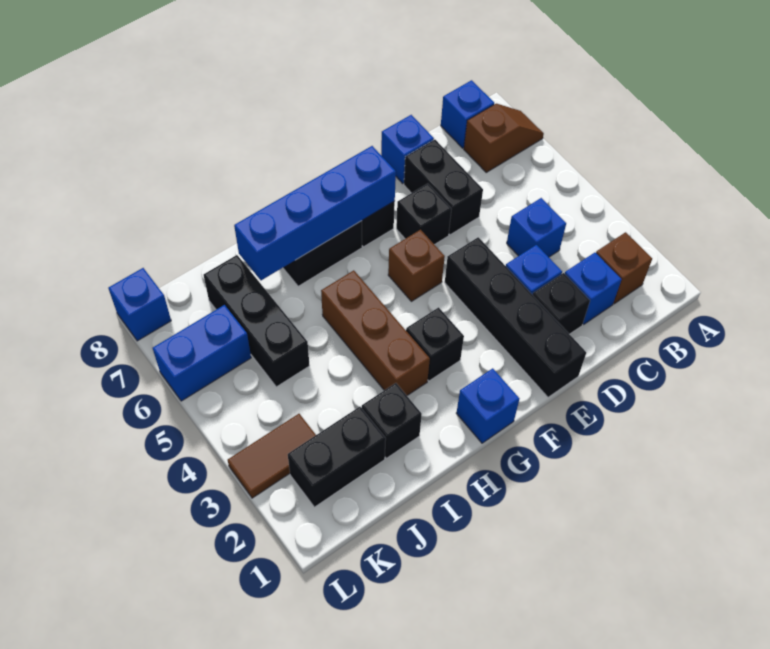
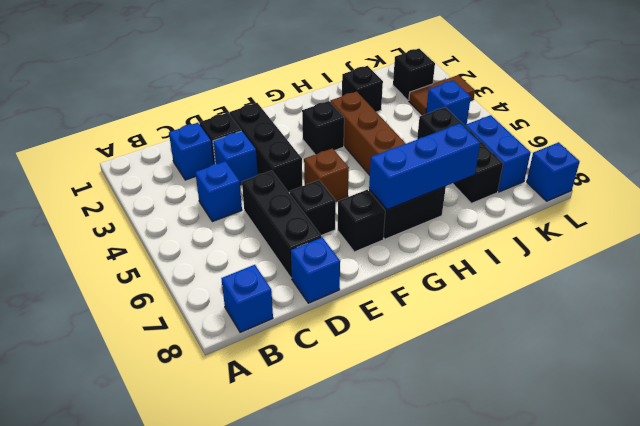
brown slope A7:B7 level 1 top B -> none
brown brick B2 level 1 -> none
black brick D6:D7 level 1 -> black brick D5:D7 level 1
black brick E1:E4 level 1 -> black brick E2:E4 level 1
blue brick F7:I7 level 2 -> blue brick G7:I7 level 2
blue brick G1 level 1 -> blue brick K4 level 1
black brick J2:K2 level 1 -> black brick K2 level 1
blue brick K6:L6 level 1 -> blue brick K6:K7 level 1

